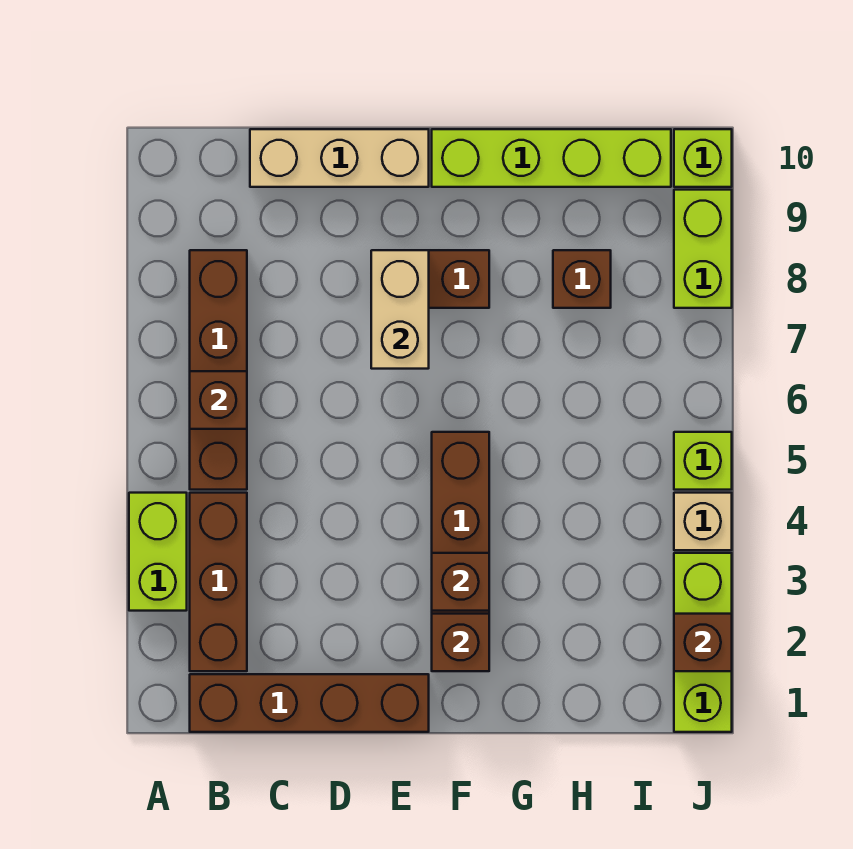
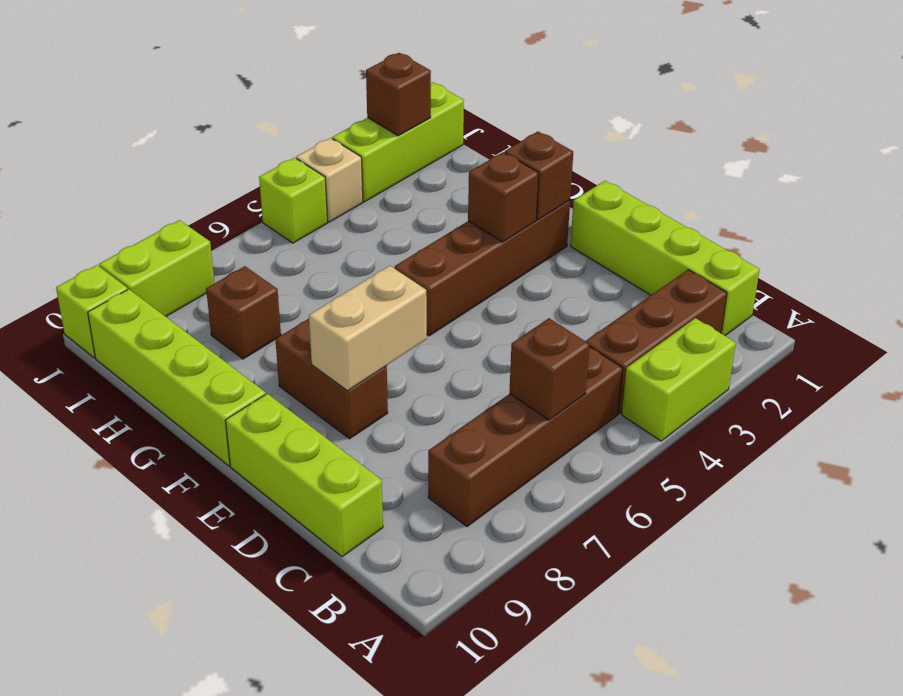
brown brick B1:E1 level 1 -> lime brick B1:E1 level 1
tan brick C10:E10 level 1 -> lime brick C10:E10 level 1

